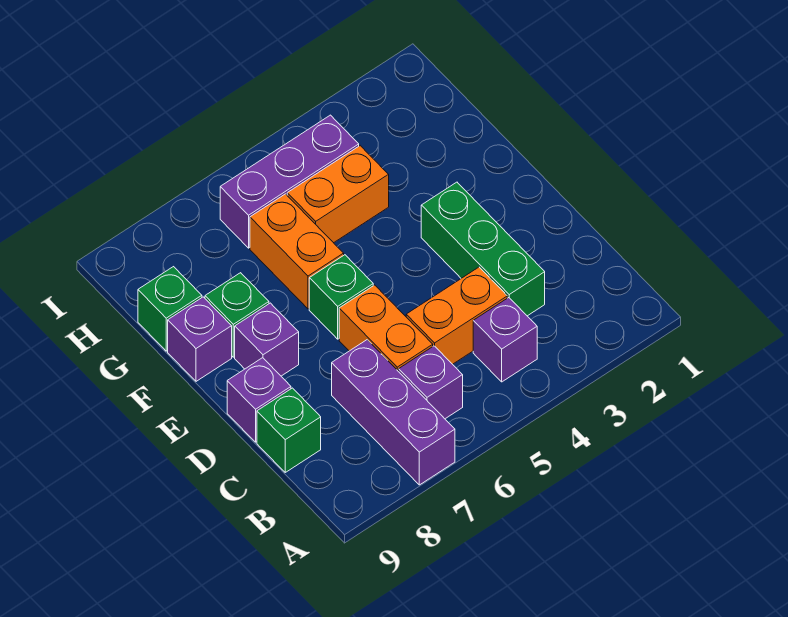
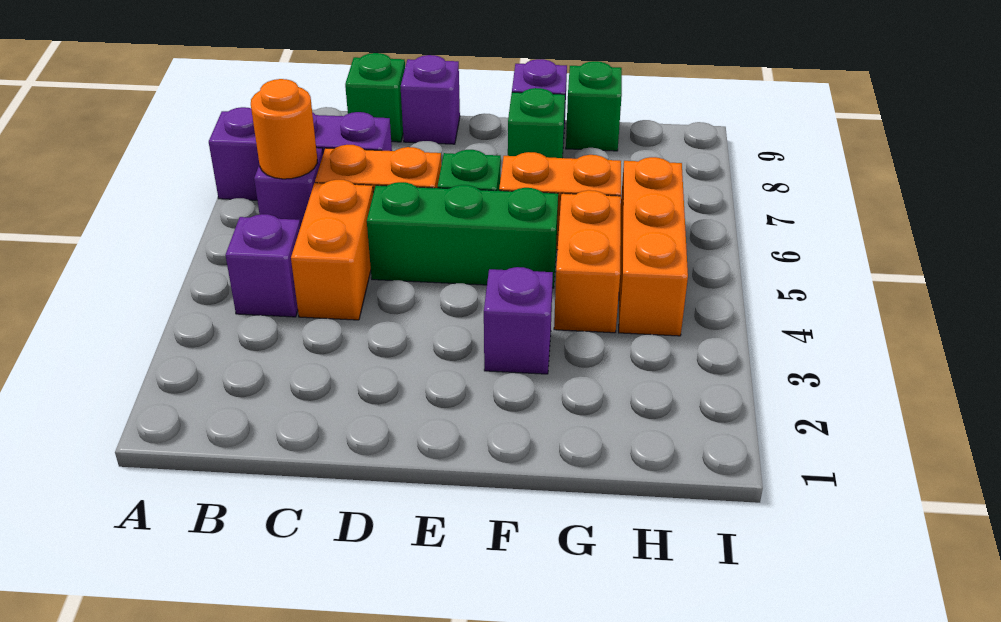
none -> orange round brick B6 level 2
green brick C3:E3 level 1 -> green brick D5:F5 level 1
purple brick E8 level 1 -> purple brick F3 level 1
purple brick H4:H6 level 1 -> orange brick H4:H6 level 1

